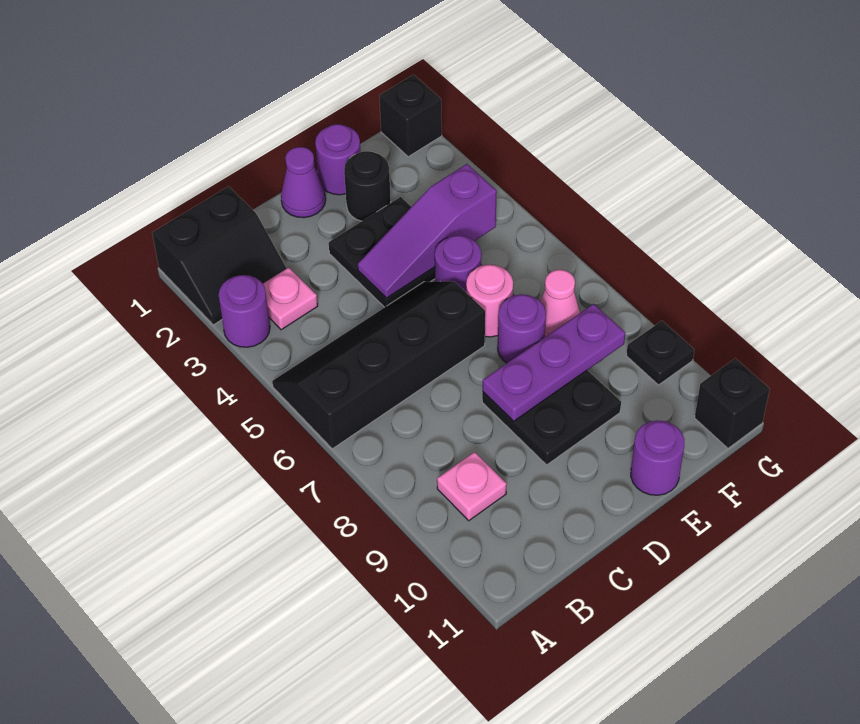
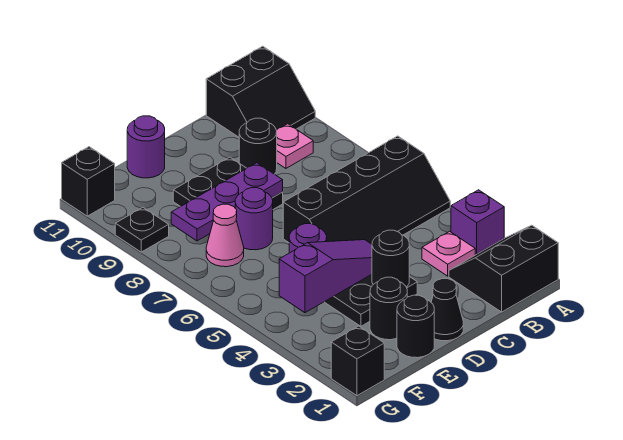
purple round brick A3 level 1 -> purple brick A3 level 1
none -> black slope A10:B11 level 1 top 11
none -> black round brick C9 level 1
purple cone D1 level 1 -> black cone D1 level 1
none -> black round brick D3 level 2
purple round brick E1 level 1 -> black round brick E1 level 1
pink round brick E6 level 1 -> none

